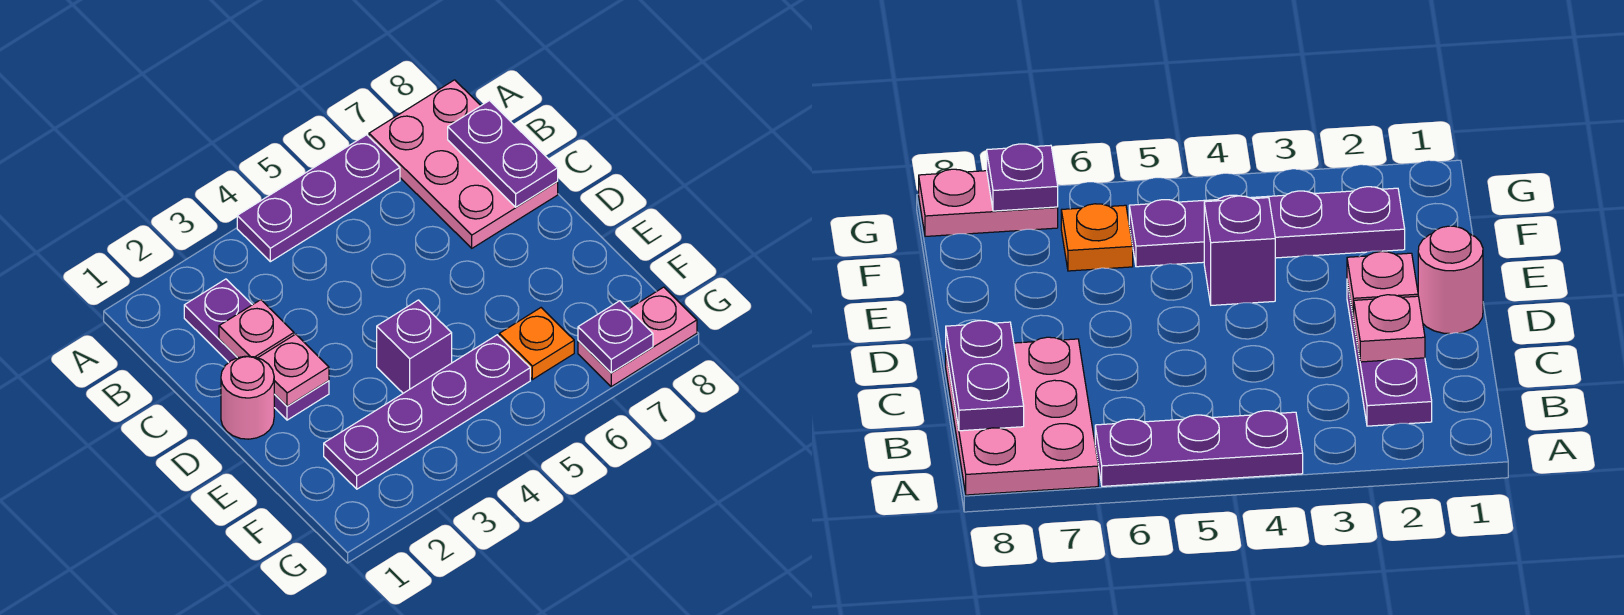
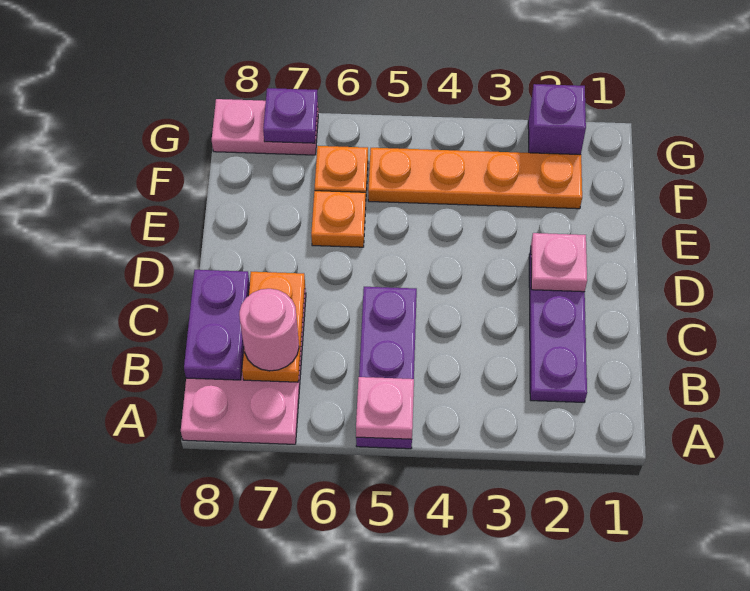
purple plate A4:A6 level 1 -> purple plate A5:C5 level 1
none -> orange plate B7:C7 level 2
pink plate C2 level 2 -> pink plate A5 level 2
pink round brick D1 level 1 -> pink round brick B7 level 3
purple brick E4 level 1 -> purple brick G2 level 1
none -> orange plate E6 level 1
purple plate F2:F5 level 1 -> orange plate F2:F5 level 1

